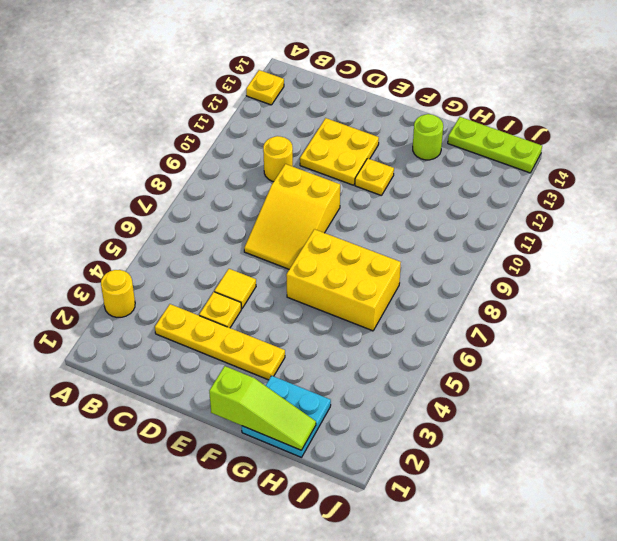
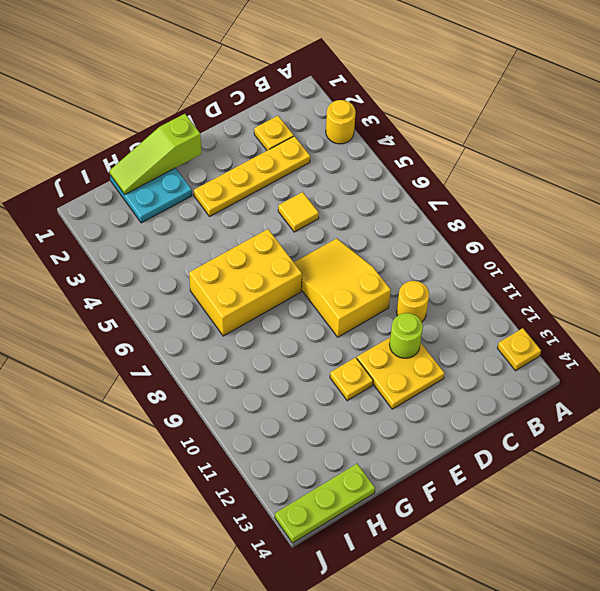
yellow plate D4 level 1 -> yellow plate C2 level 1
lime round brick G13 level 1 -> lime round brick D11 level 2

